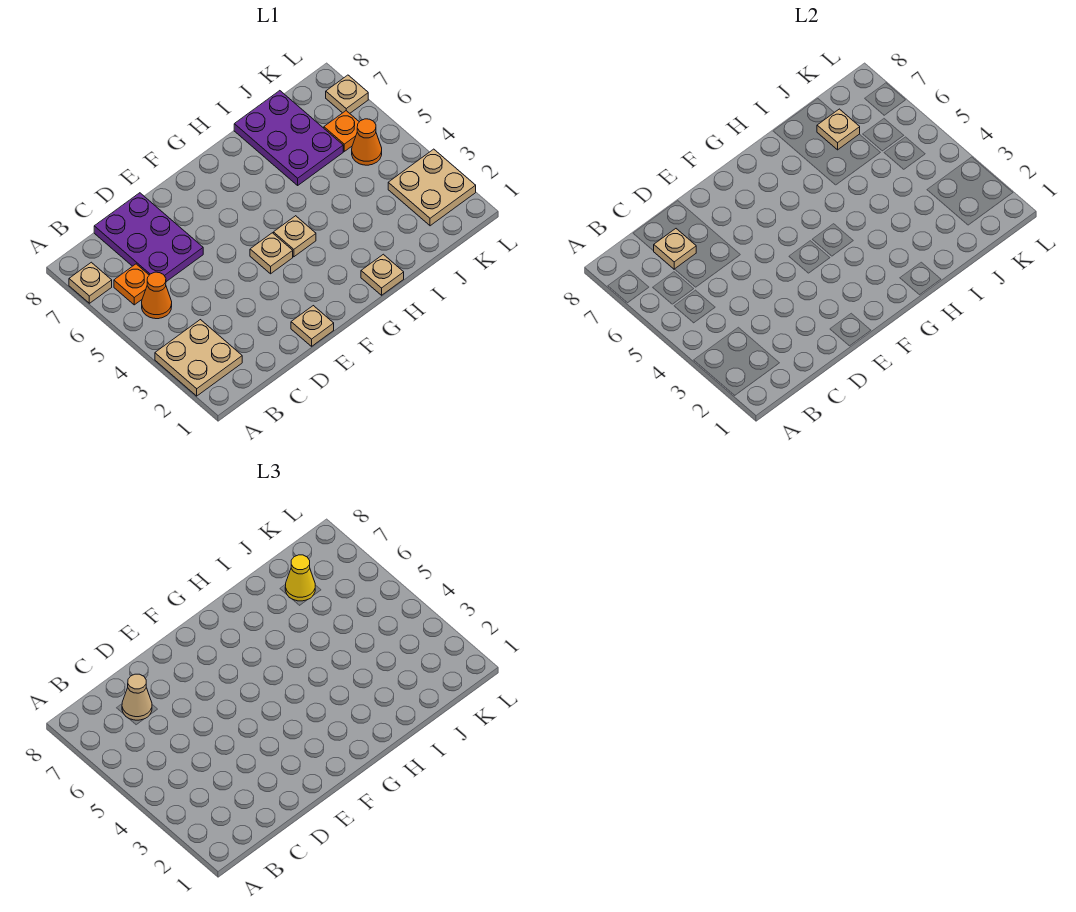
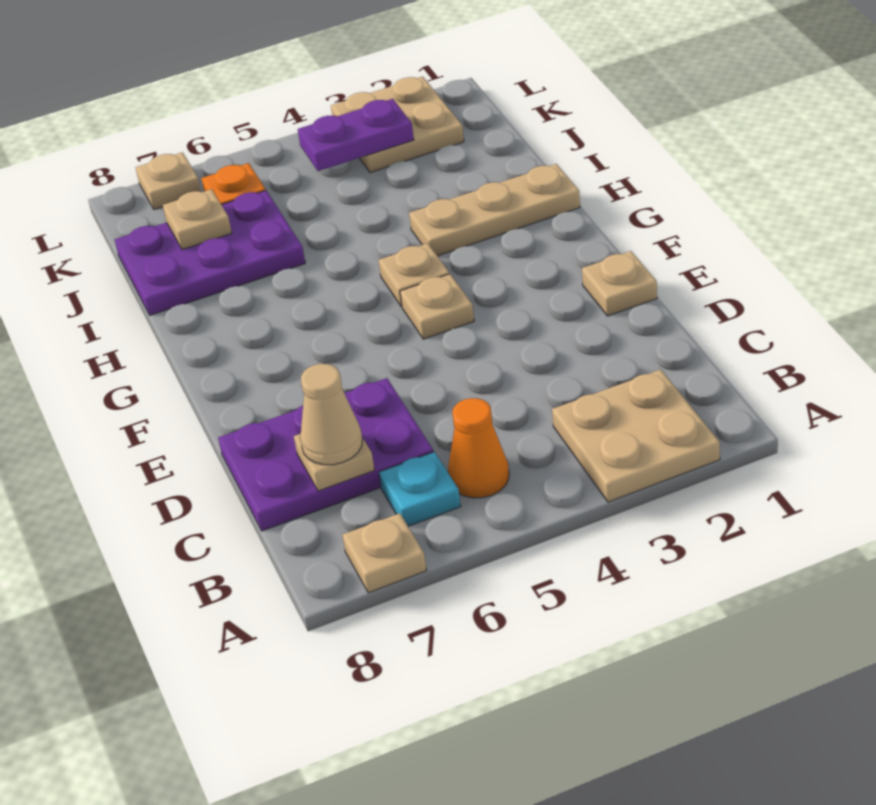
orange plate B6 level 1 -> cyan plate B6 level 1
tan plate H1 level 1 -> tan plate H1:H3 level 1
yellow cone J7 level 3 -> none
none -> purple plate K3:K4 level 2
orange cone K5 level 1 -> none

